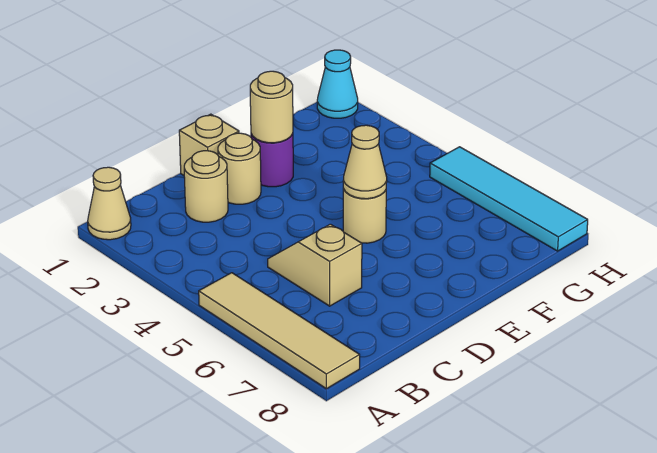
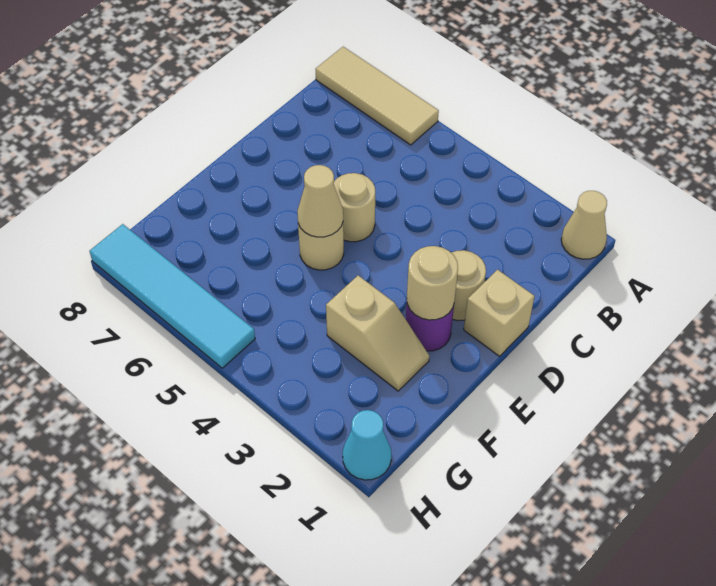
tan tile A5:A8 level 1 -> tan tile A6:A8 level 1
tan round brick C2 level 1 -> tan round brick D5 level 1
tan slope C5:C6 level 1 top 6 -> tan slope F2:F3 level 1 top 3

